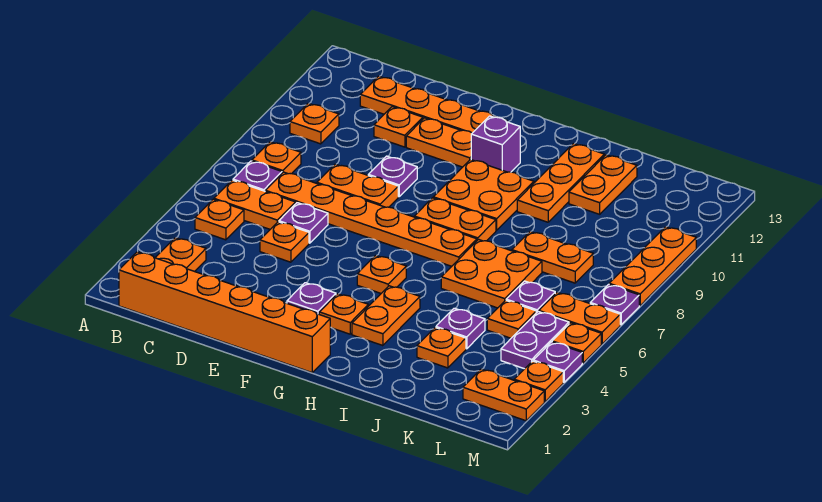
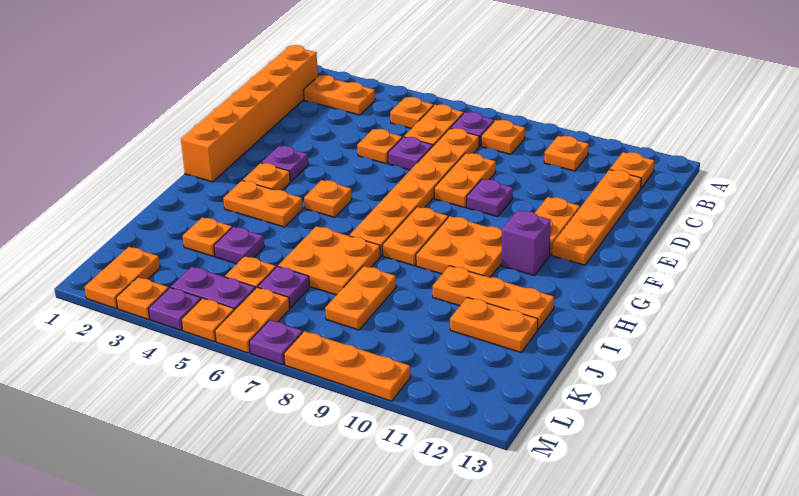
orange plate D11 level 1 -> orange plate B12 level 1

